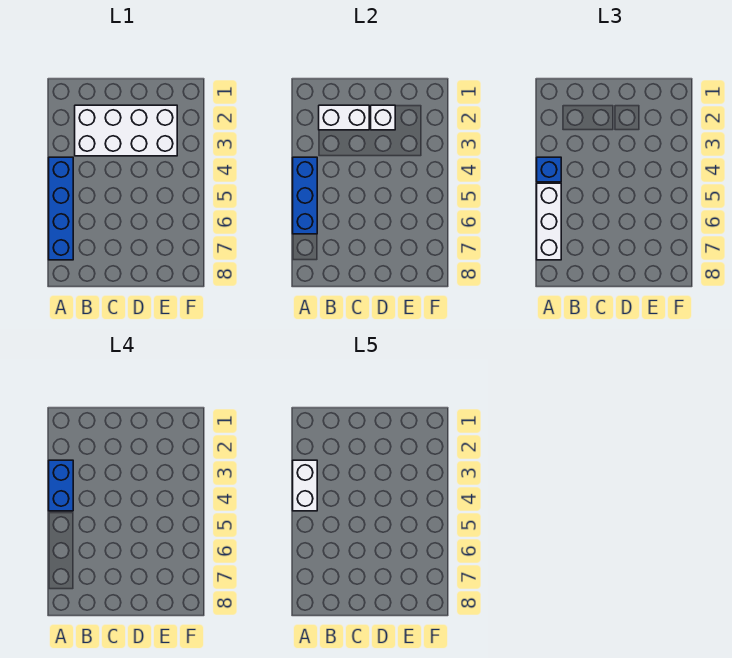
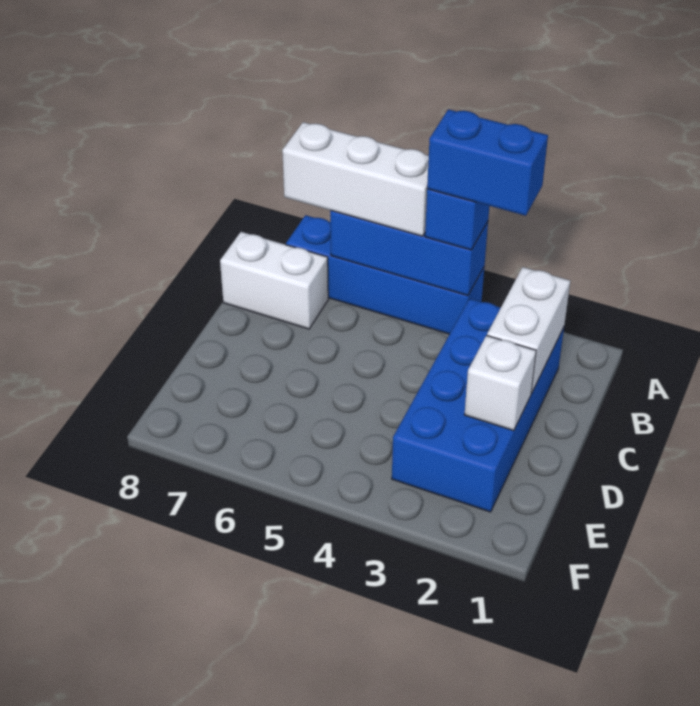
white brick A3:A4 level 5 -> white brick B7:B8 level 1
white brick B2:E3 level 1 -> blue brick B2:E3 level 1

